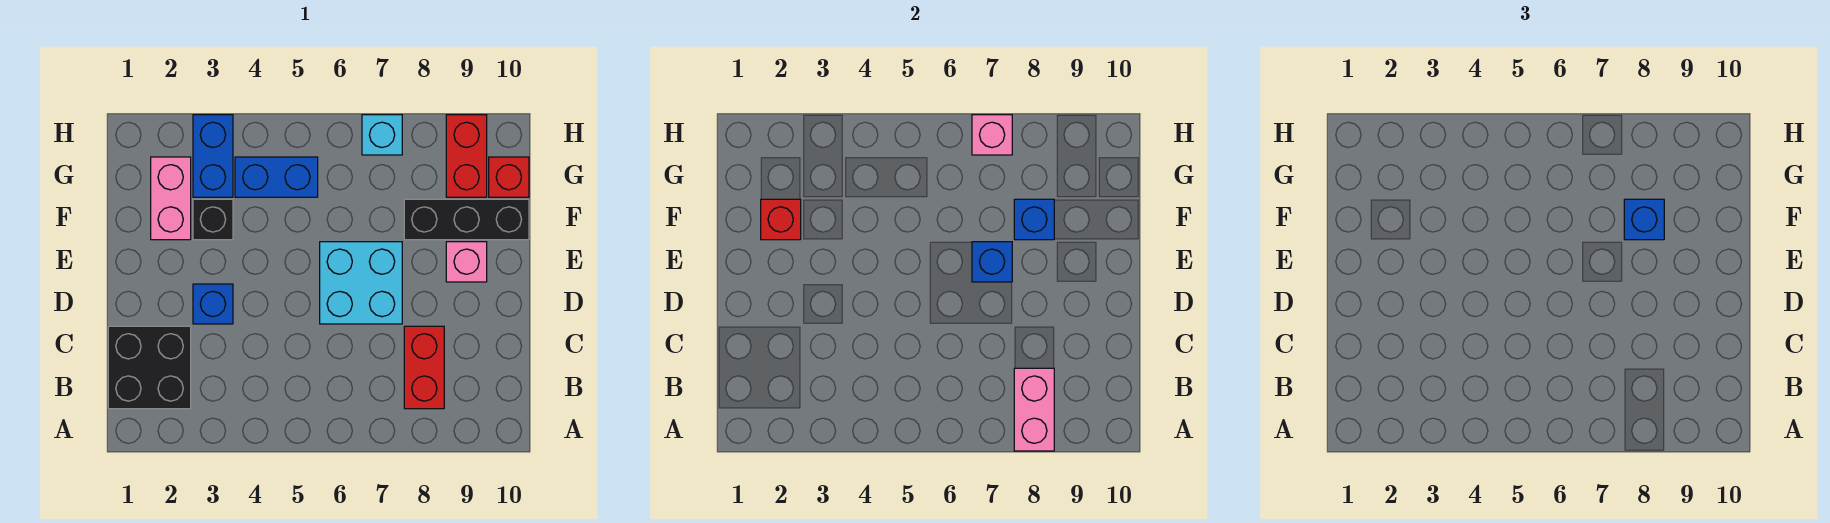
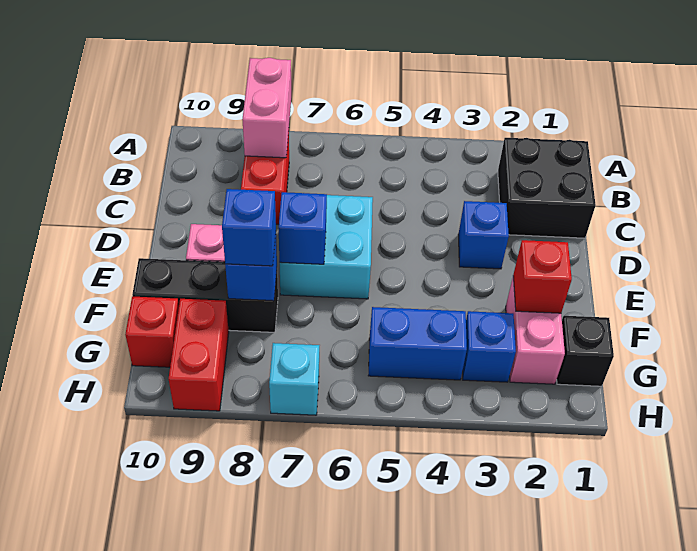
black brick F3 level 1 -> black brick G1 level 1
blue brick G3:H3 level 1 -> blue brick G3 level 1
pink brick H7 level 2 -> none

